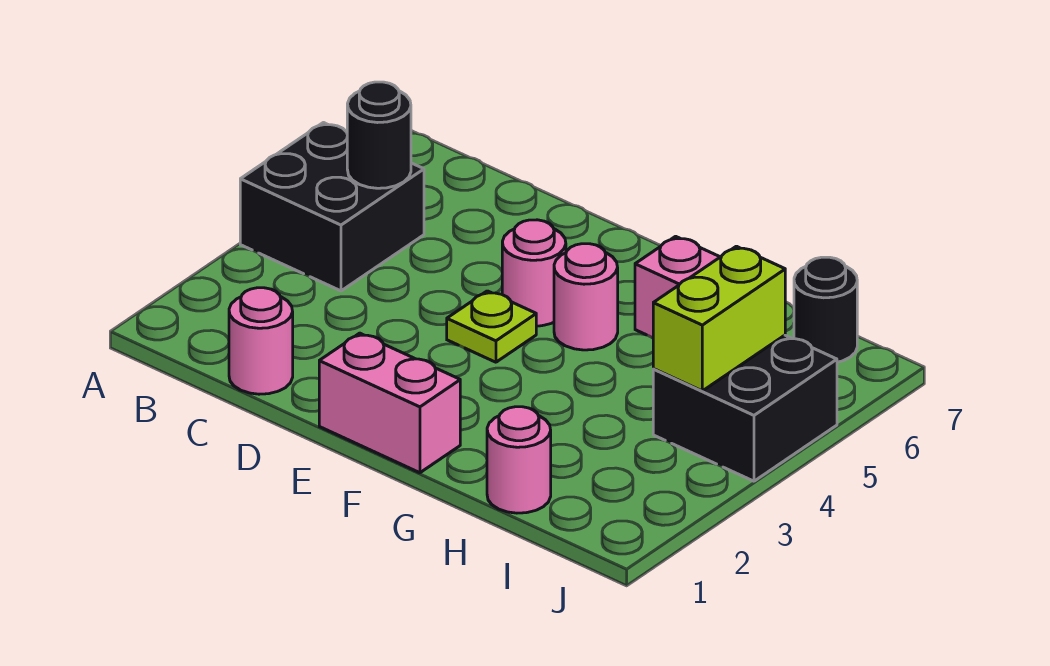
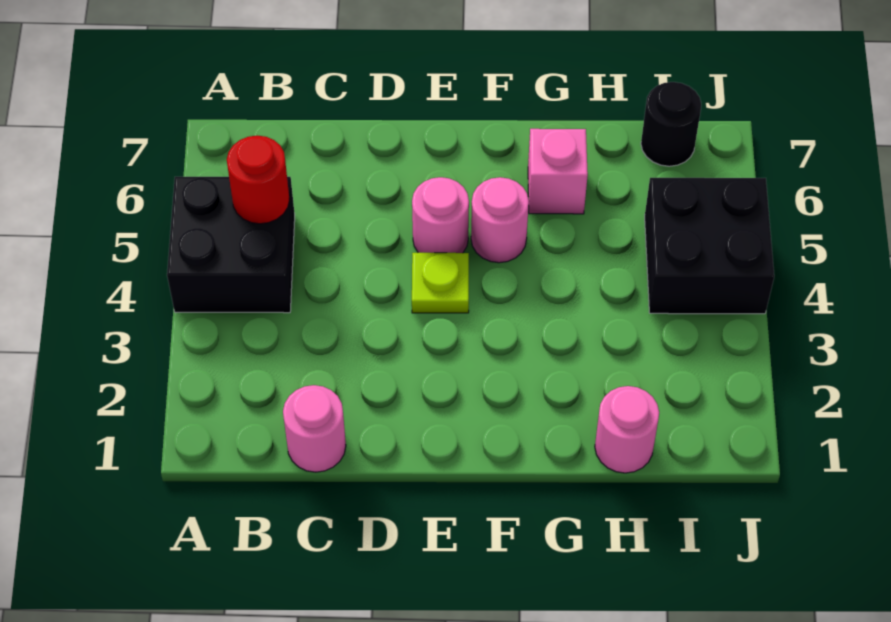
black round brick B5 level 2 -> red round brick B5 level 2
pink brick E1:F1 level 1 -> none
lime brick I4:I5 level 2 -> none

